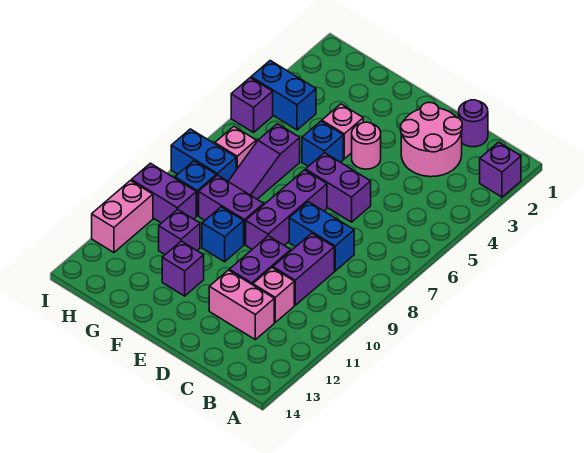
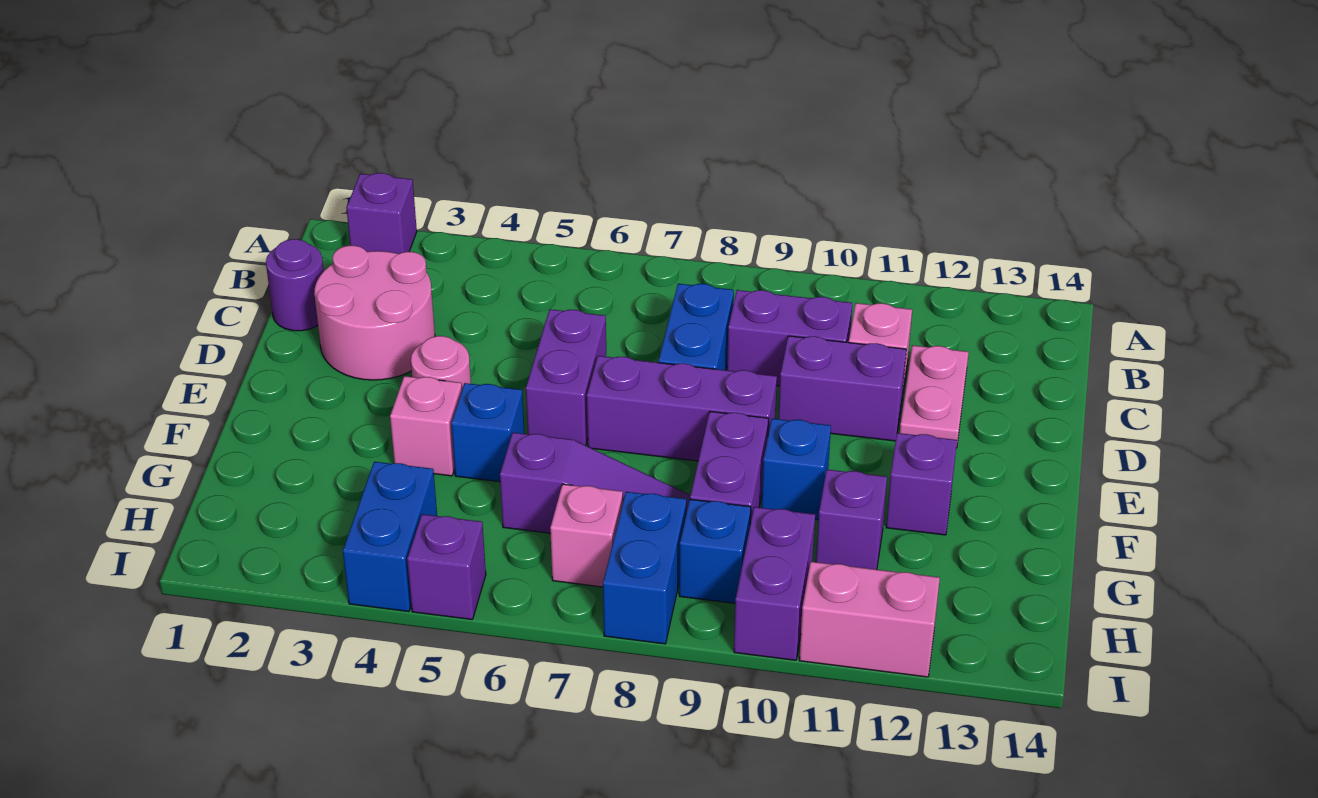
pink brick C12:D12 level 1 -> pink plate C12:D12 level 1

